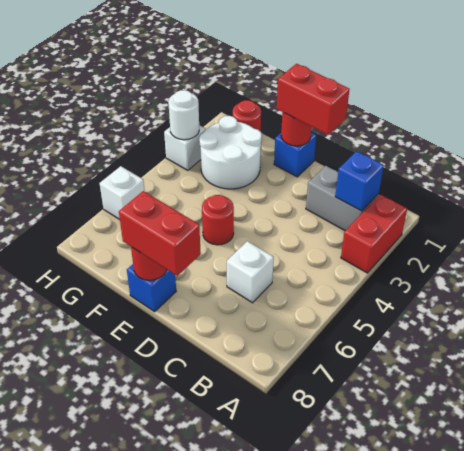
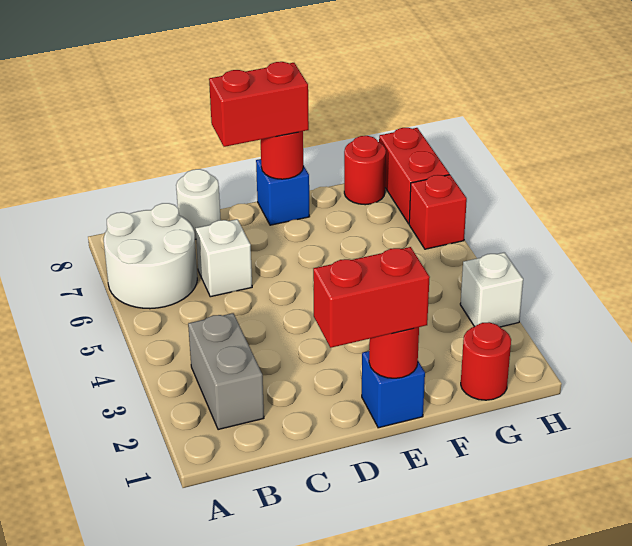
red brick A2:A3 level 1 -> red brick H7:H8 level 1
grey brick B2:C2 level 1 -> grey brick B2:B3 level 1
blue brick B2 level 2 -> none
red round brick E5 level 1 -> red round brick G8 level 1
white round brick F2:G3 level 1 -> white round brick A6:B7 level 1
white round brick H3 level 2 -> white round brick C8 level 1
white brick H6 level 1 -> red brick H6 level 1

